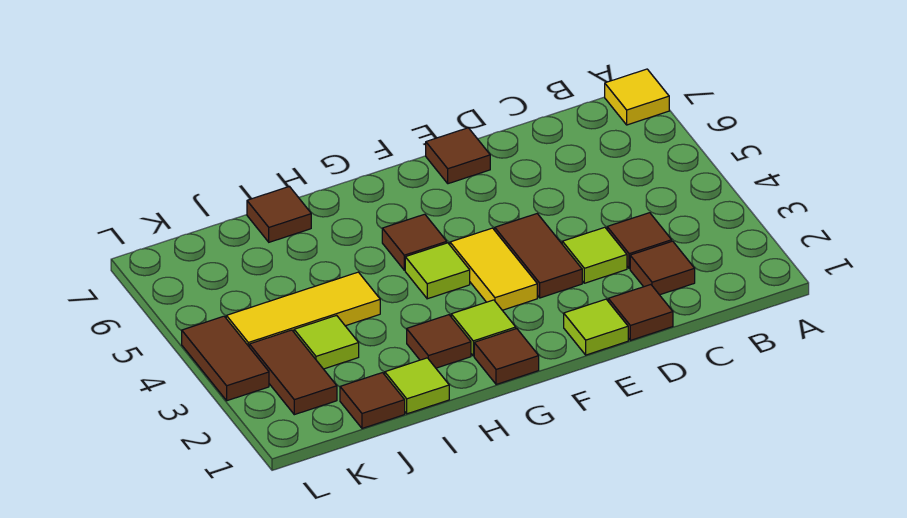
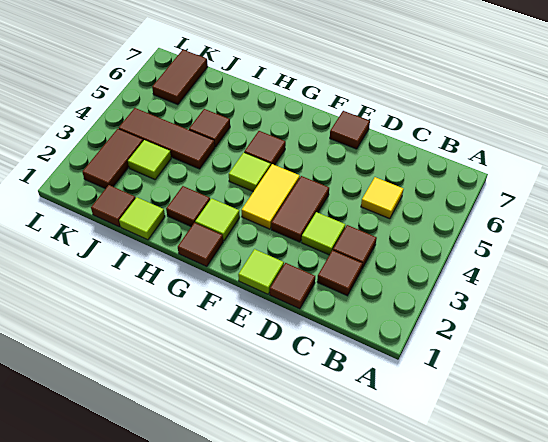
yellow tile A7 level 1 -> yellow tile C5 level 1
yellow tile I4:K4 level 1 -> brown tile I4:K4 level 1
brown tile I7 level 1 -> brown tile I5 level 1
brown tile L3:L4 level 1 -> brown tile K6:K7 level 1

